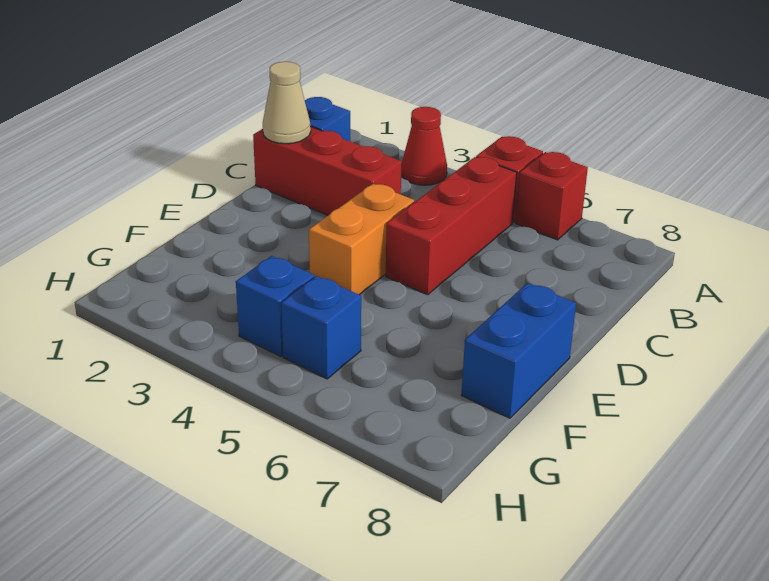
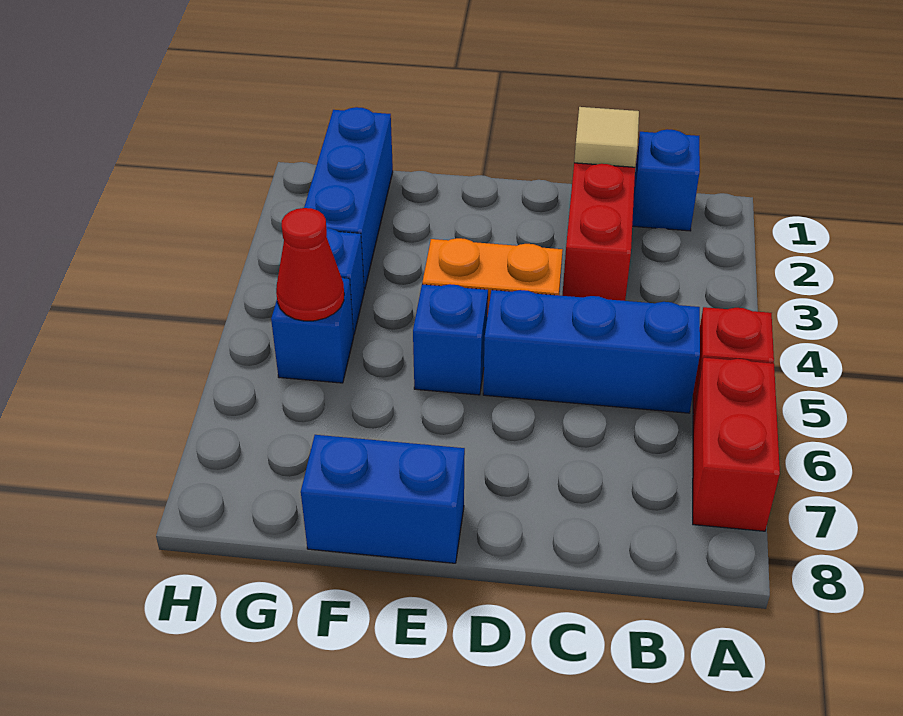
red cone A3 level 1 -> red cone G5 level 2
red brick A6 level 1 -> red brick A6:A7 level 1
red brick B5:D5 level 1 -> blue brick B5:D5 level 1
tan cone C1 level 2 -> tan tile C1 level 2
none -> blue brick E5 level 1
none -> blue brick G1:G3 level 1

